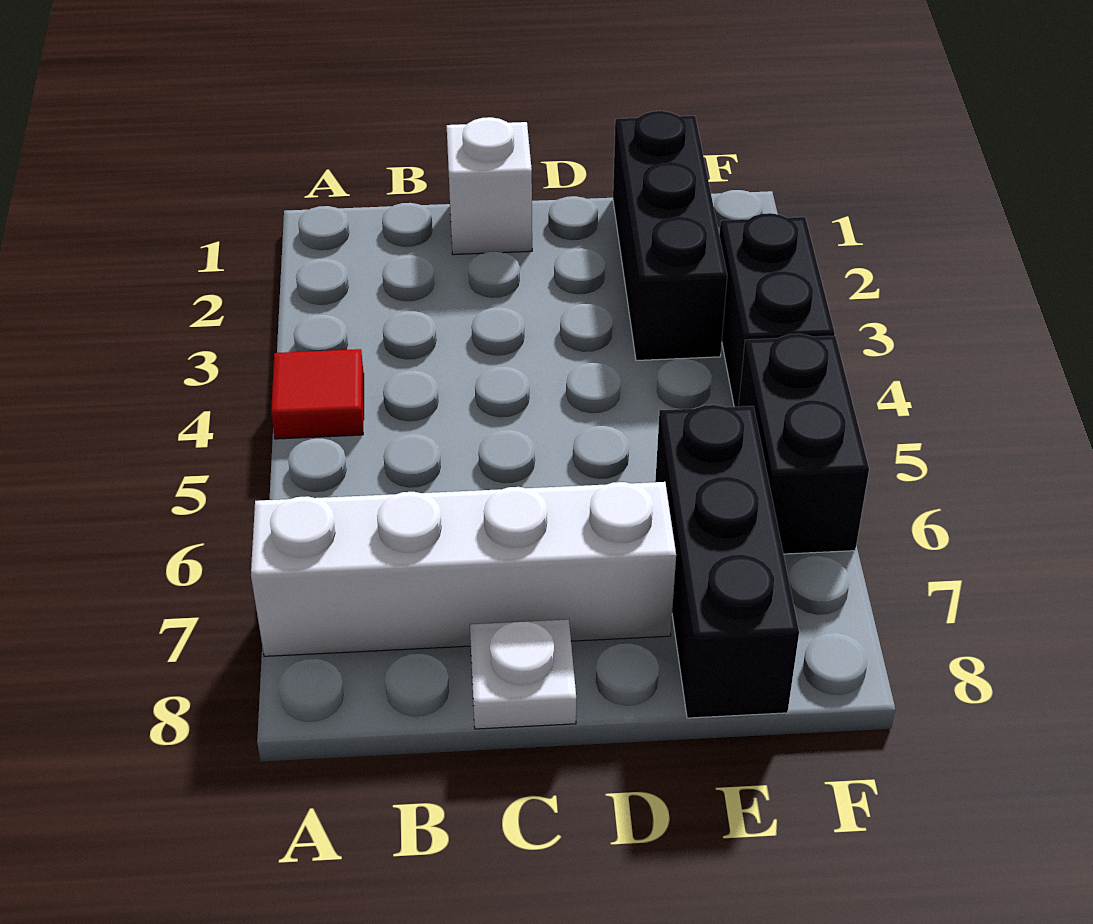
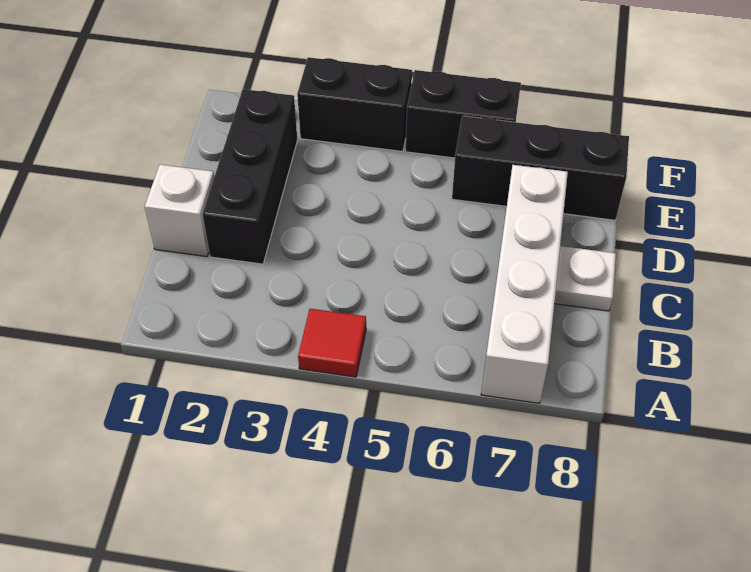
black brick E1:E3 level 1 -> black brick C2:E2 level 1

